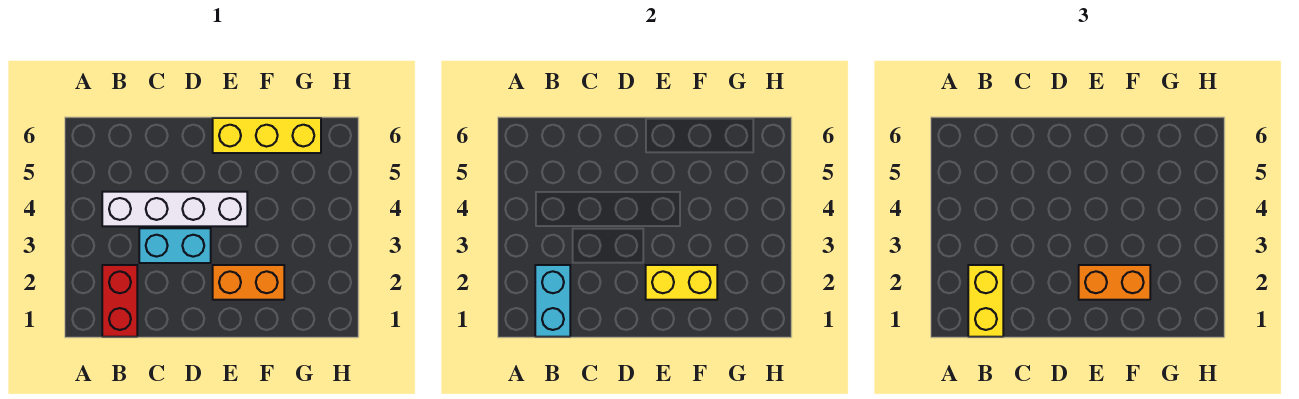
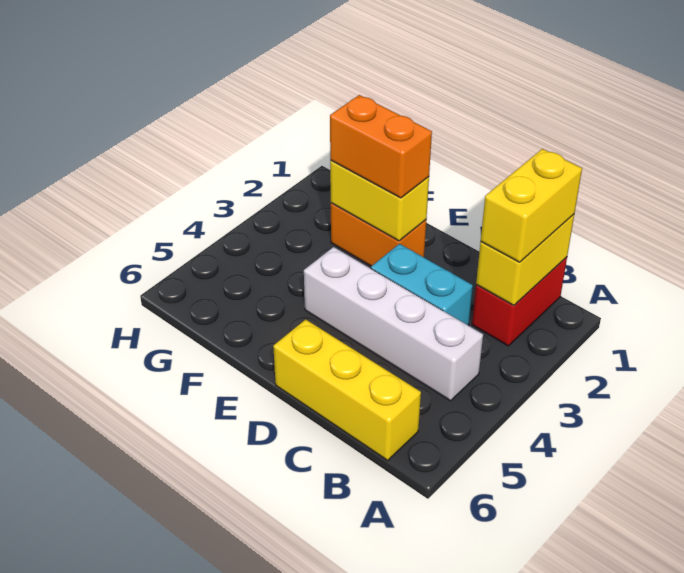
cyan brick B1:B2 level 2 -> yellow brick B1:B2 level 2
yellow brick E6:G6 level 1 -> yellow brick B6:D6 level 1

